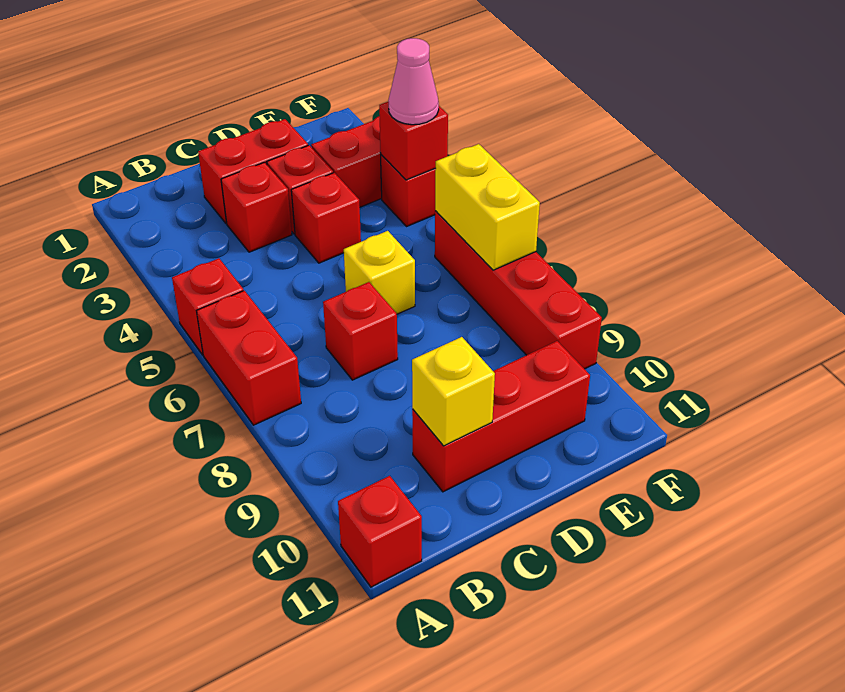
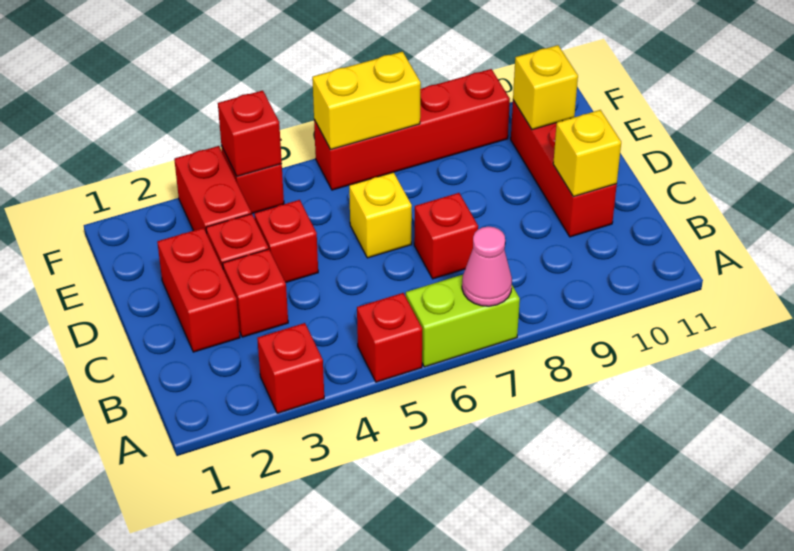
red brick A6:A7 level 1 -> lime brick A6:A7 level 1
red brick A11 level 1 -> red brick A3 level 1
none -> yellow brick E10 level 2
pink cone F4 level 3 -> pink cone A7 level 2

